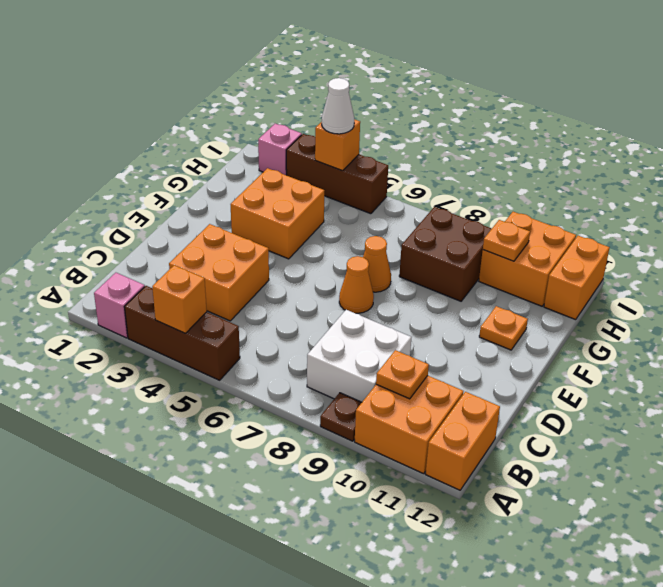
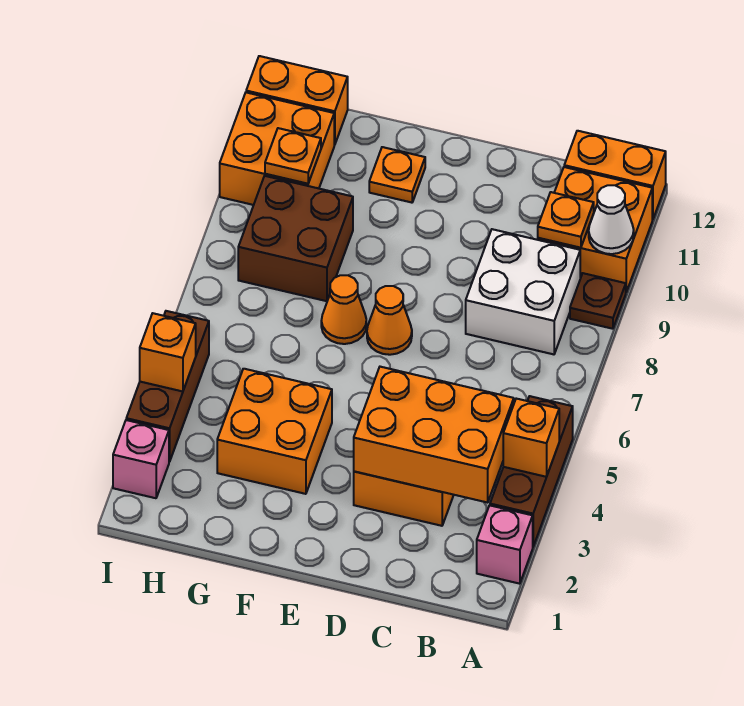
none -> orange brick B3:D4 level 2
white cone I4 level 3 -> white cone A10 level 2

